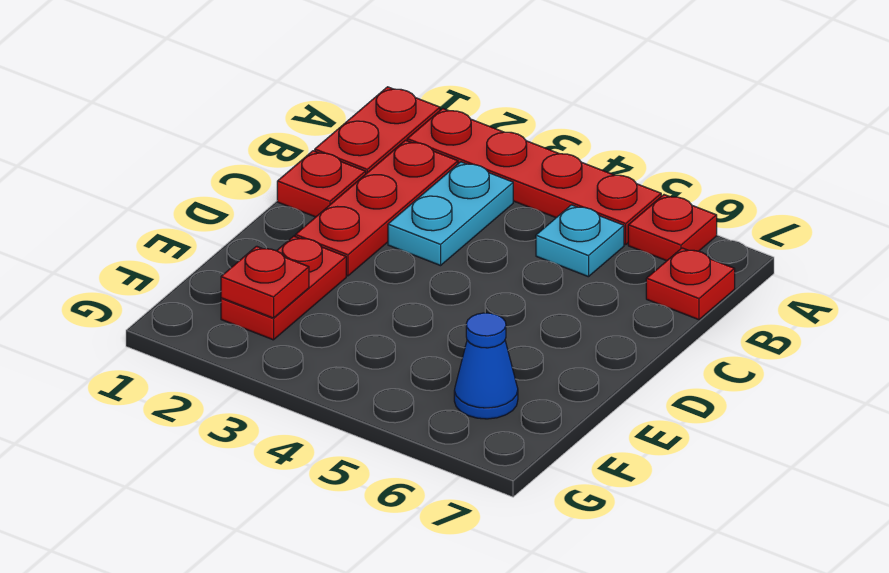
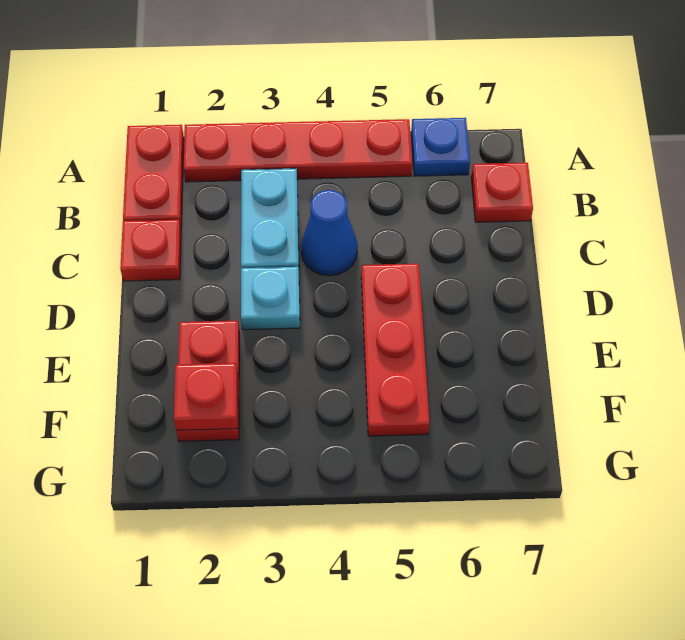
red plate A6 level 1 -> blue plate A6 level 1
red plate B2:D2 level 1 -> red plate D5:F5 level 1
cyan plate B5 level 1 -> cyan plate D3 level 1
blue cone F6 level 1 -> blue cone C4 level 1

